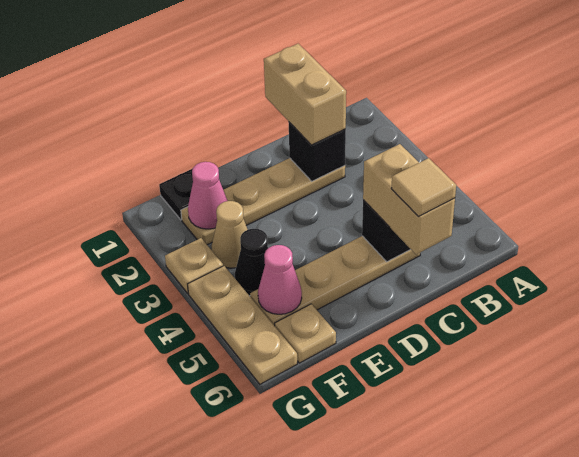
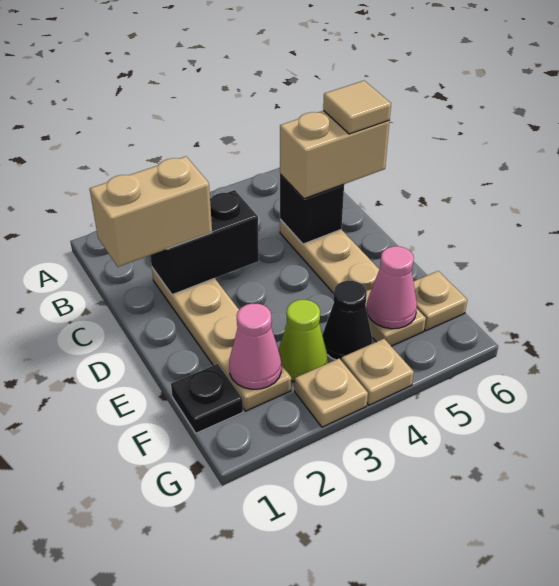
black brick C2 level 2 -> black brick C2:C3 level 2
tan cone F3 level 1 -> lime cone F3 level 1
tan plate G4:G6 level 1 -> tan plate G4 level 1

